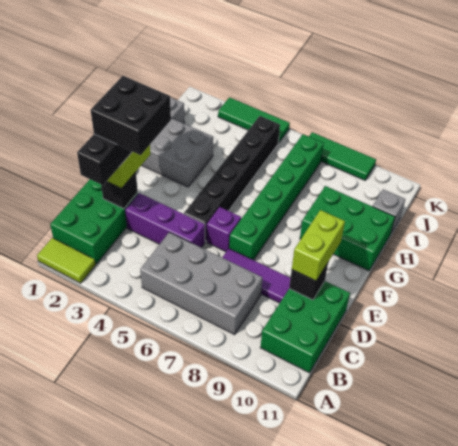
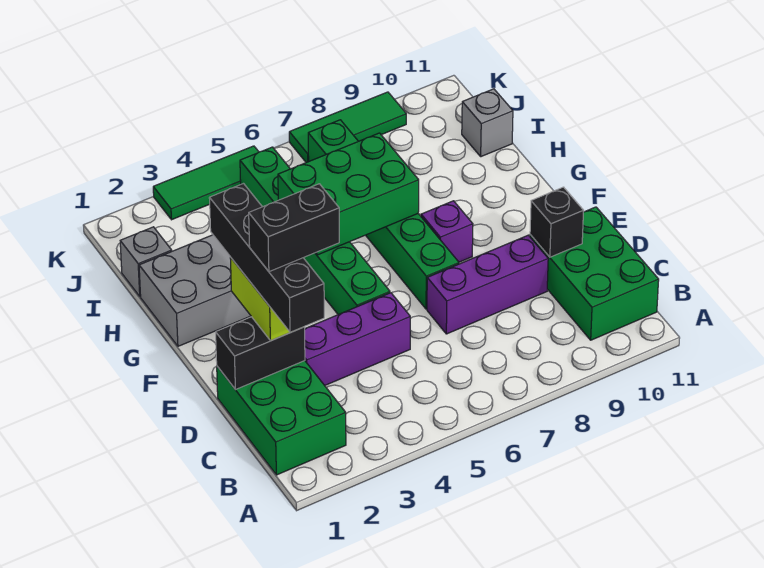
lime tile A1:A2 level 1 -> none
grey brick B5:C8 level 1 -> none
black brick D2 level 2 -> black brick D1:D2 level 2
black brick D2:E3 level 5 -> black brick D2:D3 level 5
purple tile D7:D9 level 1 -> purple brick D7:D9 level 1
lime brick D10:E10 level 3 -> none
black brick E5:J5 level 1 -> green brick E5:J5 level 1
purple brick E6 level 1 -> purple brick F8 level 1
green brick G9:H11 level 1 -> green brick G5:H7 level 2

